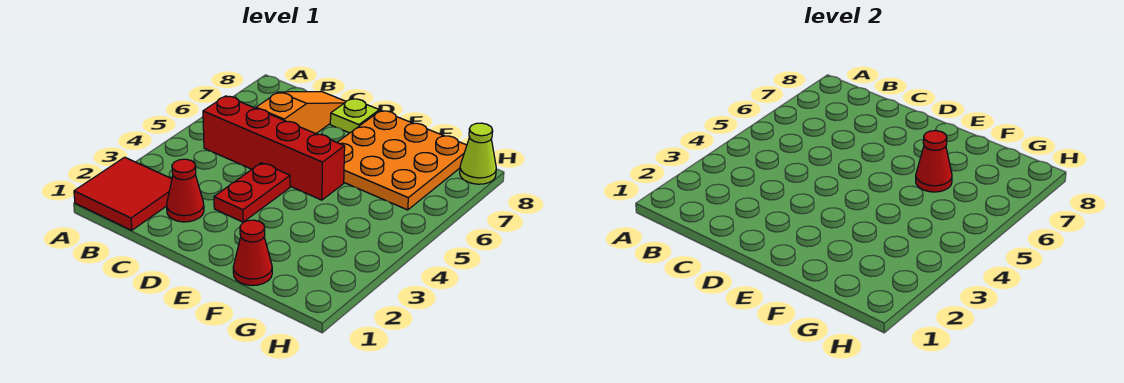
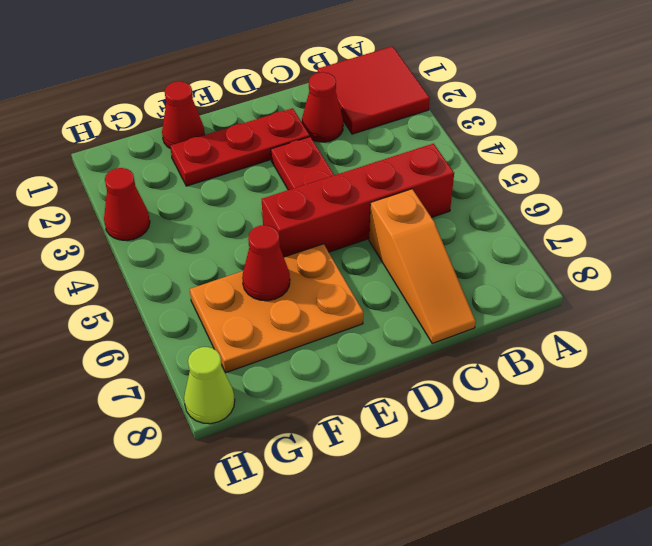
none -> red plate D2:F2 level 1
lime plate D8 level 1 -> none
orange plate E6:G8 level 1 -> orange plate E6:G7 level 1
none -> red cone H3 level 1

